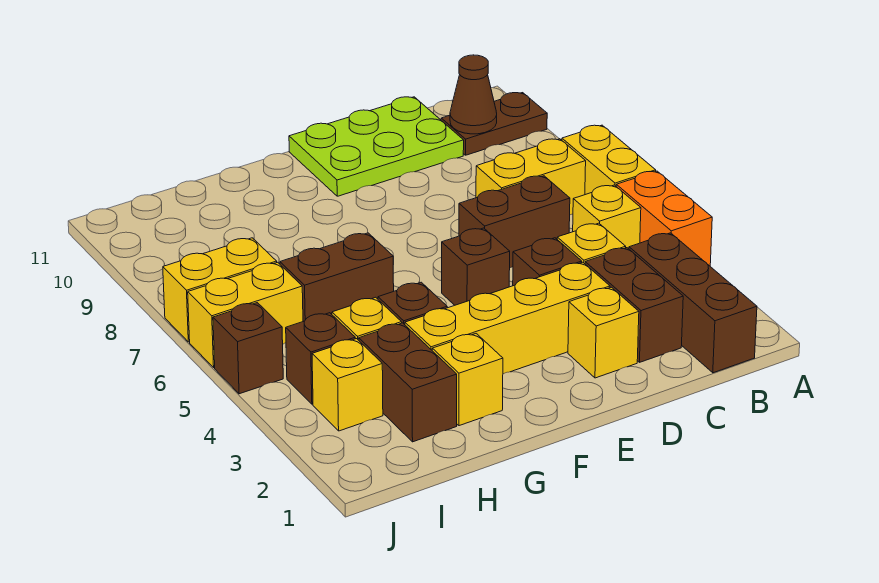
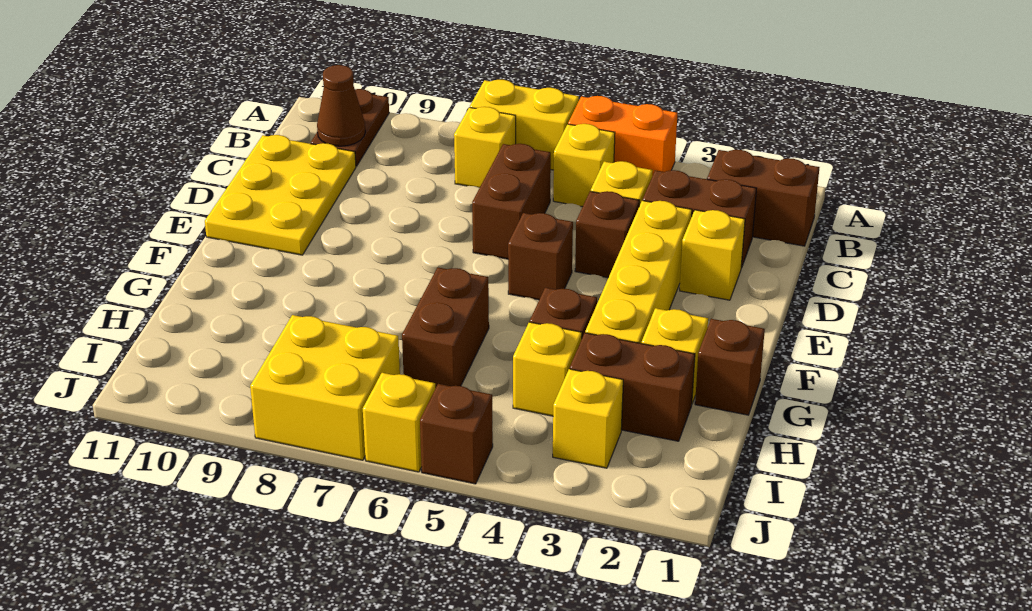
brown brick B1:B3 level 1 -> brown brick B1:B2 level 1
yellow brick B7:C7 level 1 -> yellow brick B7 level 1
lime plate C10:E11 level 1 -> yellow plate C10:E11 level 1
brown brick I4 level 1 -> brown brick G1 level 1
yellow brick I6:J6 level 1 -> yellow brick J6 level 1
yellow brick I7:J7 level 1 -> yellow brick I7:J8 level 1

